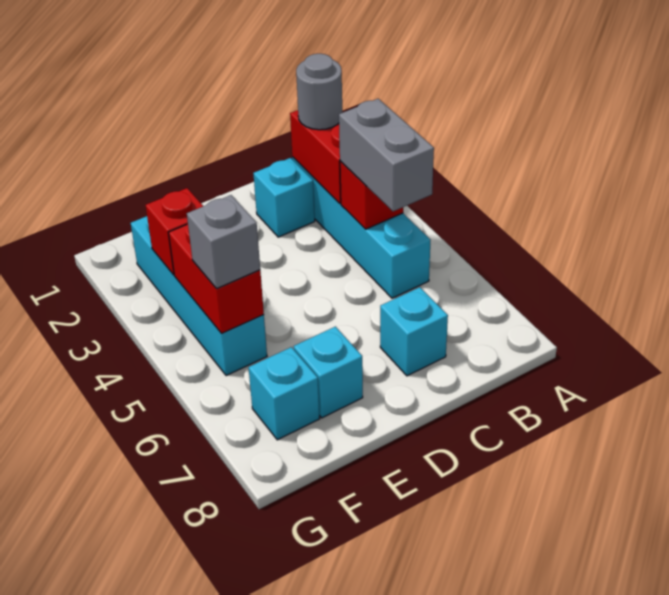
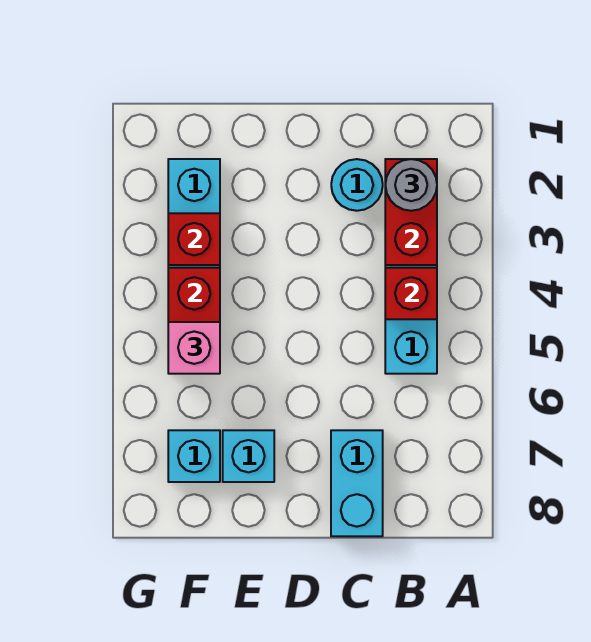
grey brick B4:B5 level 3 -> none
cyan brick C2 level 1 -> cyan round brick C2 level 1
cyan brick C7 level 1 -> cyan brick C7:C8 level 1
grey brick F5 level 3 -> pink brick F5 level 3

